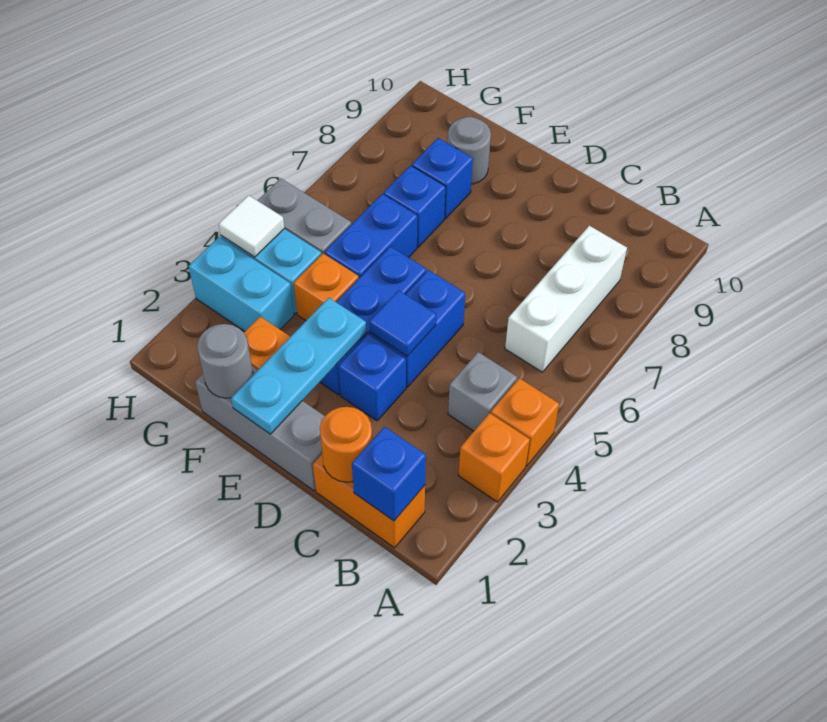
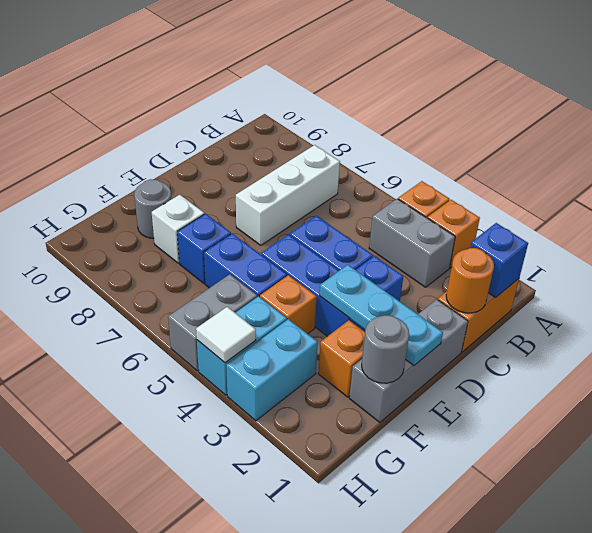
grey brick B4 level 1 -> grey brick B3:B4 level 1
white brick B6:B8 level 1 -> white brick B7:D7 level 1
blue tile D4 level 2 -> none
blue brick F8 level 1 -> white brick F8 level 1

